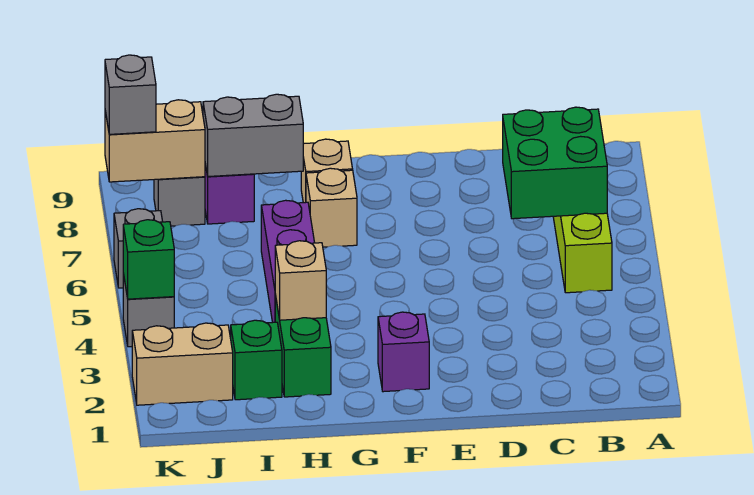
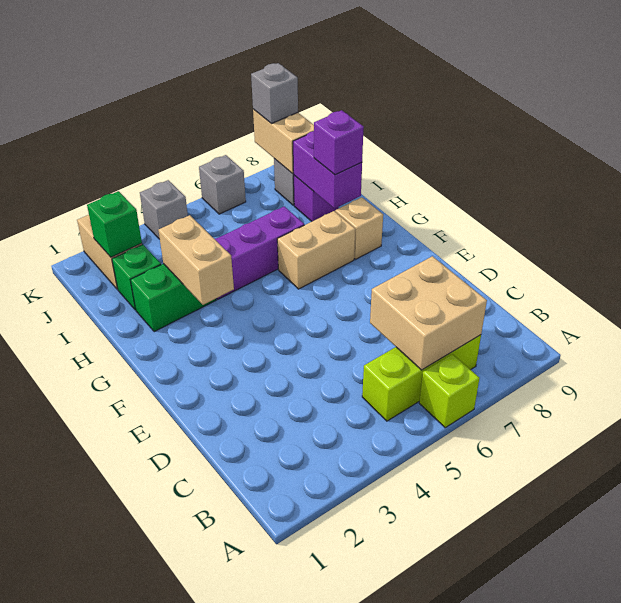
none -> lime brick A6 level 1
green brick B6:C7 level 2 -> tan brick B6:C7 level 2
purple brick F2 level 1 -> purple brick H8 level 3
tan brick G7 level 1 -> tan brick G6:G7 level 1
tan brick H3 level 2 -> tan brick G3:H3 level 2
grey brick H8:I8 level 2 -> purple brick H8:I8 level 2
green brick K4 level 2 -> green brick J2 level 2

